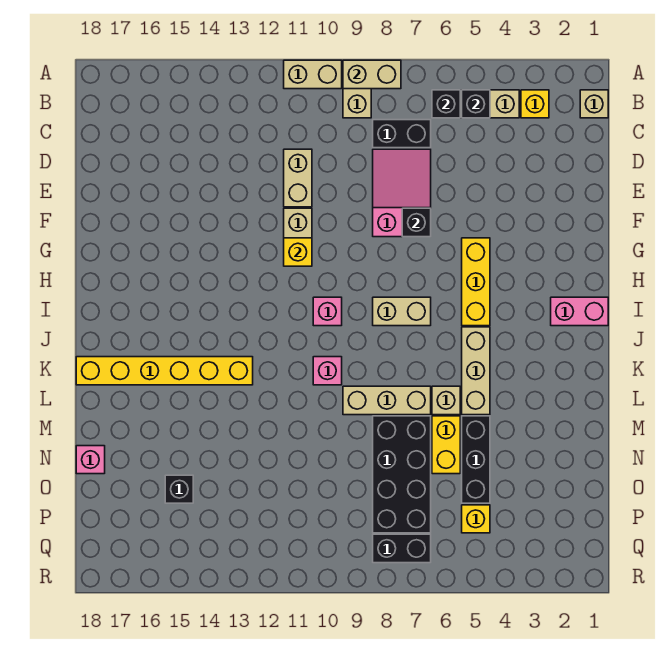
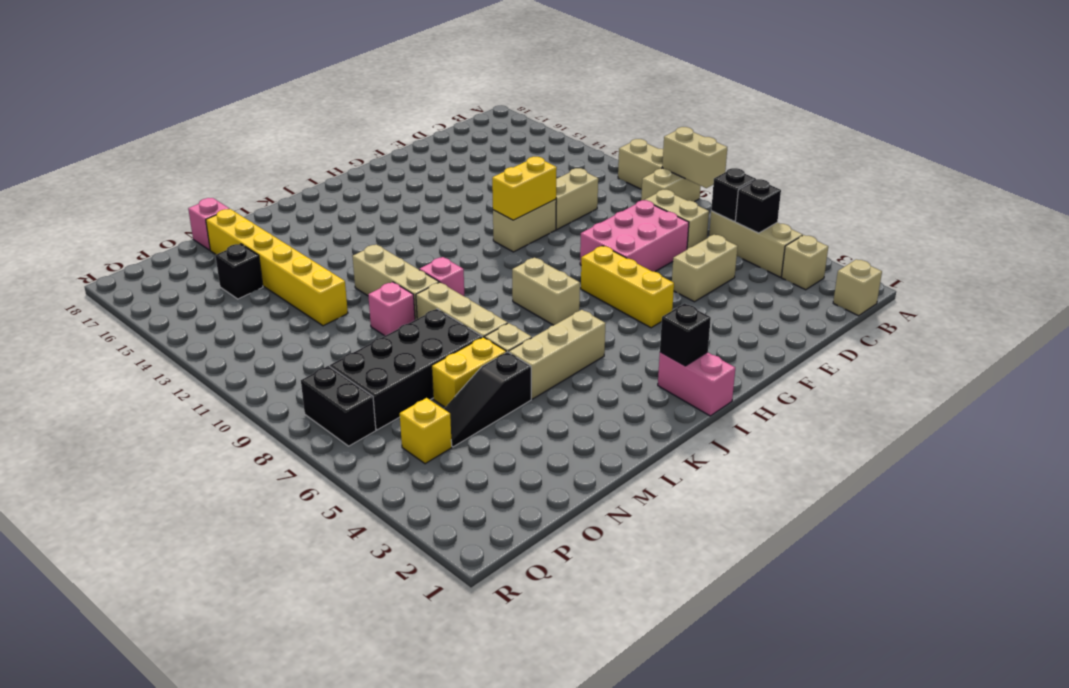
yellow brick B3 level 1 -> tan brick B3 level 1
black brick C7:C8 level 1 -> tan brick C7:C8 level 1
none -> tan brick D5:E5 level 1
pink slope D7:F8 level 1 top F -> pink brick D7:F8 level 1
black brick F7 level 2 -> black brick I2 level 2
yellow brick G5:I5 level 1 -> yellow brick G5:G7 level 1
yellow brick G11 level 2 -> yellow brick F11:G11 level 2
pink brick I10 level 1 -> pink brick M10 level 1
yellow brick K13:K18 level 1 -> yellow brick N12:N17 level 1
none -> tan brick L10:L12 level 1
black brick M5:O5 level 1 -> black slope M5:O5 level 1 top M

